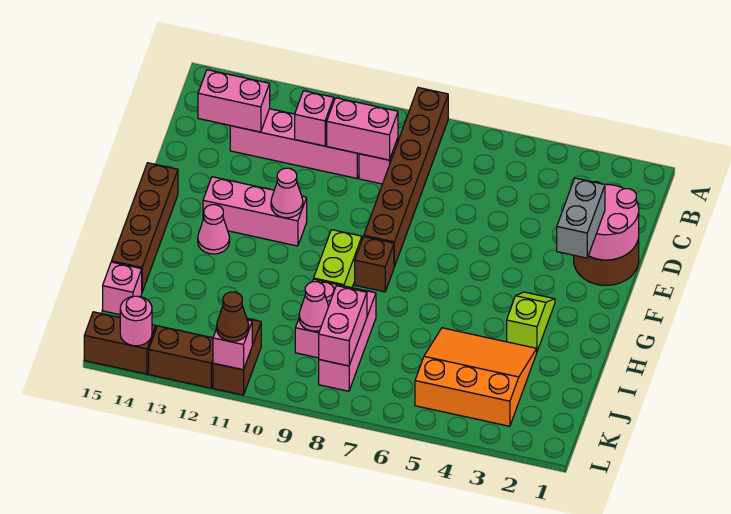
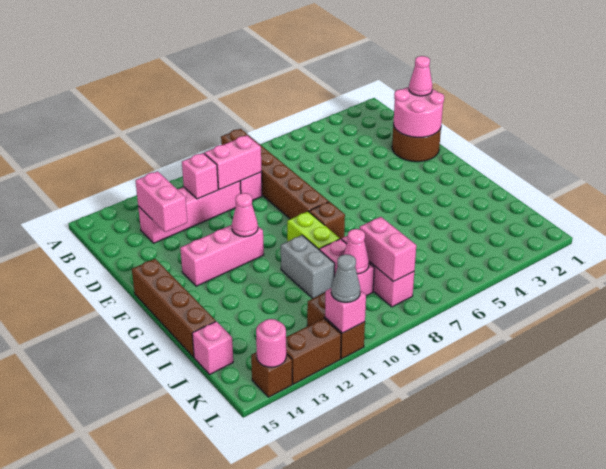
pink brick C13:C14 level 2 -> pink brick C13:D13 level 2
grey brick E2:F2 level 3 -> grey brick H10:I10 level 1
lime slope G3:H3 level 1 top H -> none
pink cone G13 level 1 -> pink cone D1 level 3
orange slope I3:K5 level 1 top K -> none
brown cone L11 level 3 -> grey cone L11 level 3
brown brick L14:L15 level 1 -> brown brick L14 level 1

